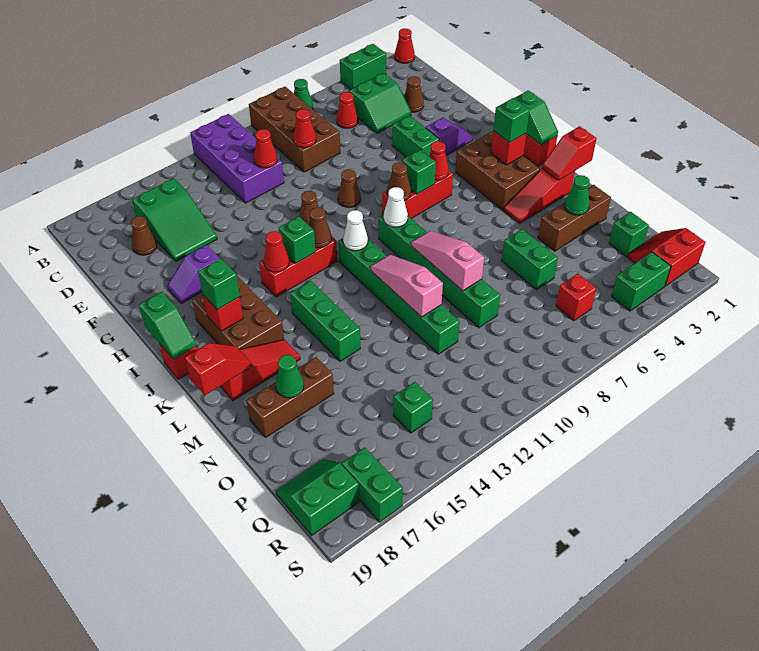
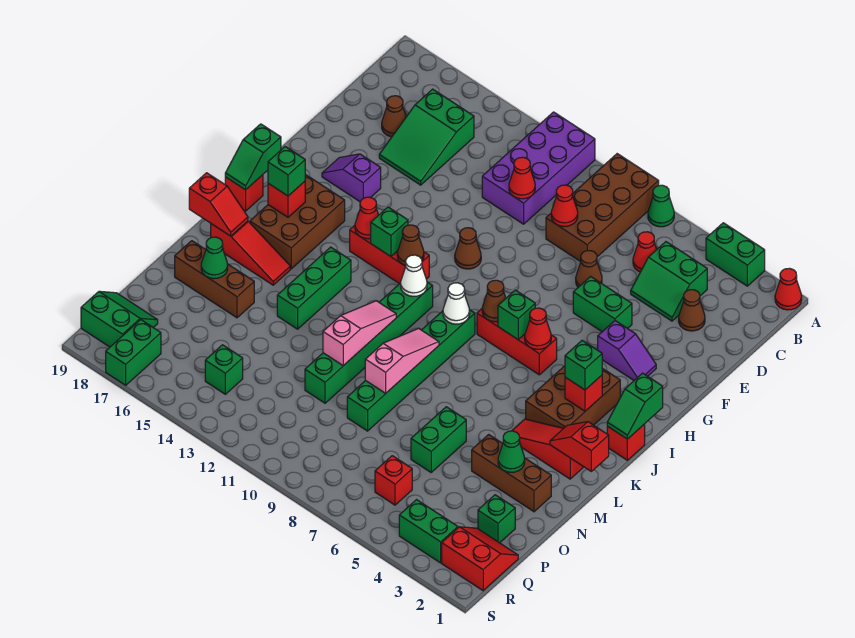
green brick F5:G5 level 1 -> green brick F5:F6 level 1
brown cone G9 level 1 -> brown cone E7 level 1

